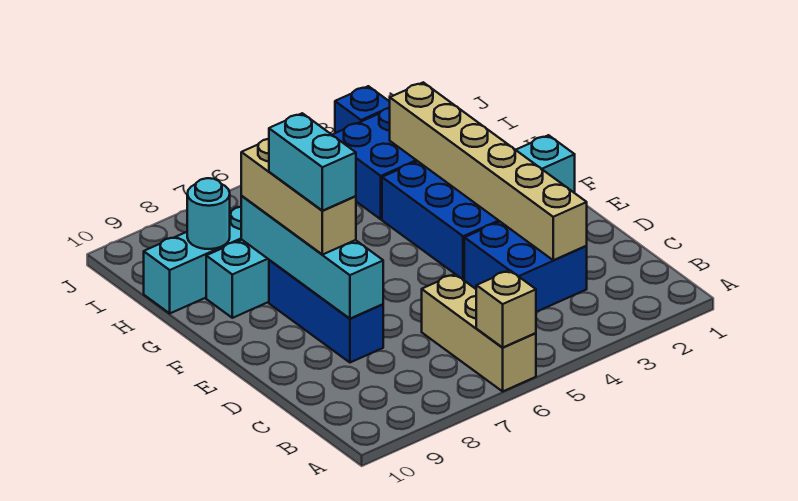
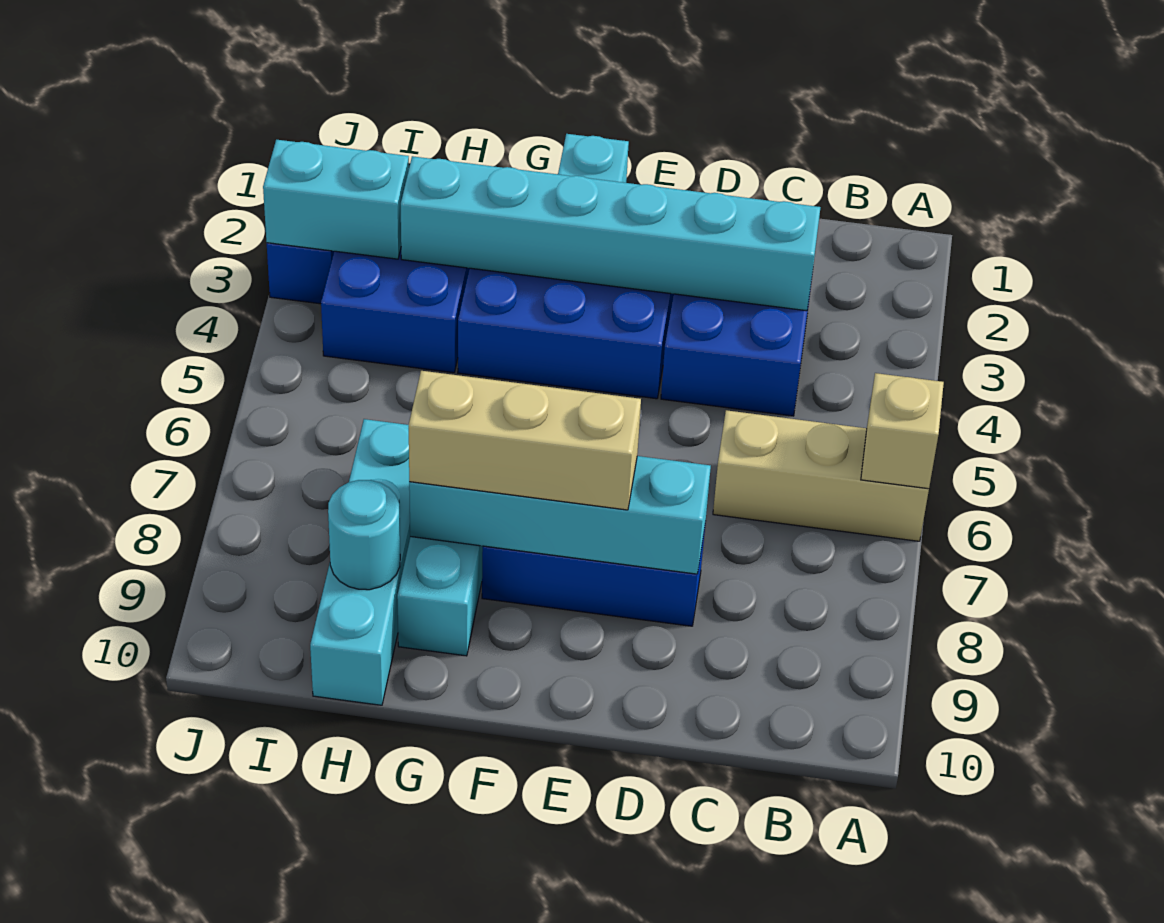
tan brick C3:H3 level 2 -> cyan brick C3:H3 level 2
cyan brick E8:F8 level 4 -> cyan brick I3:J3 level 2

